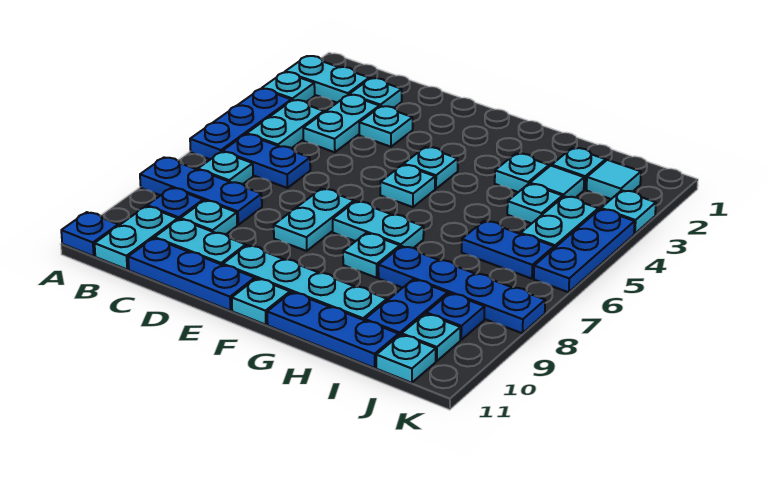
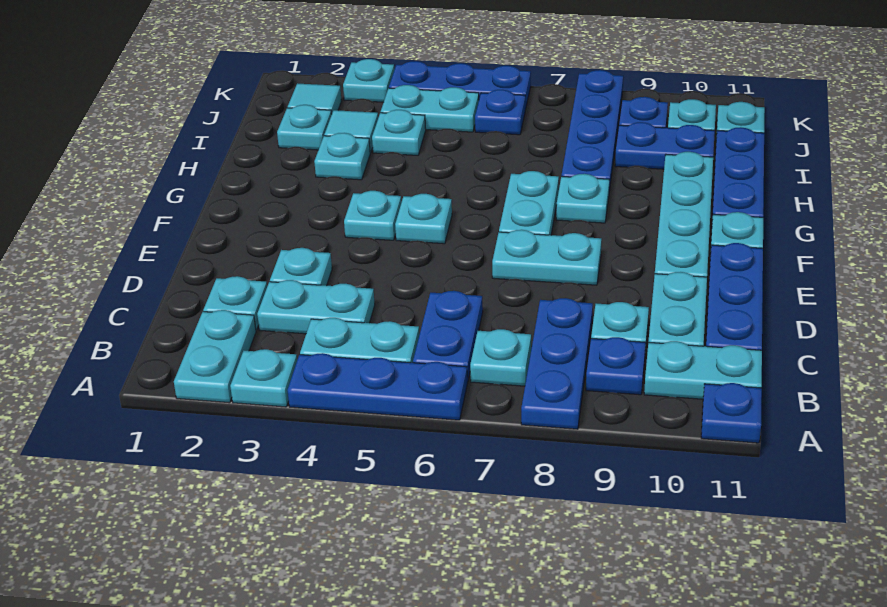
blue plate I6:J6 level 1 -> blue plate J6 level 1

